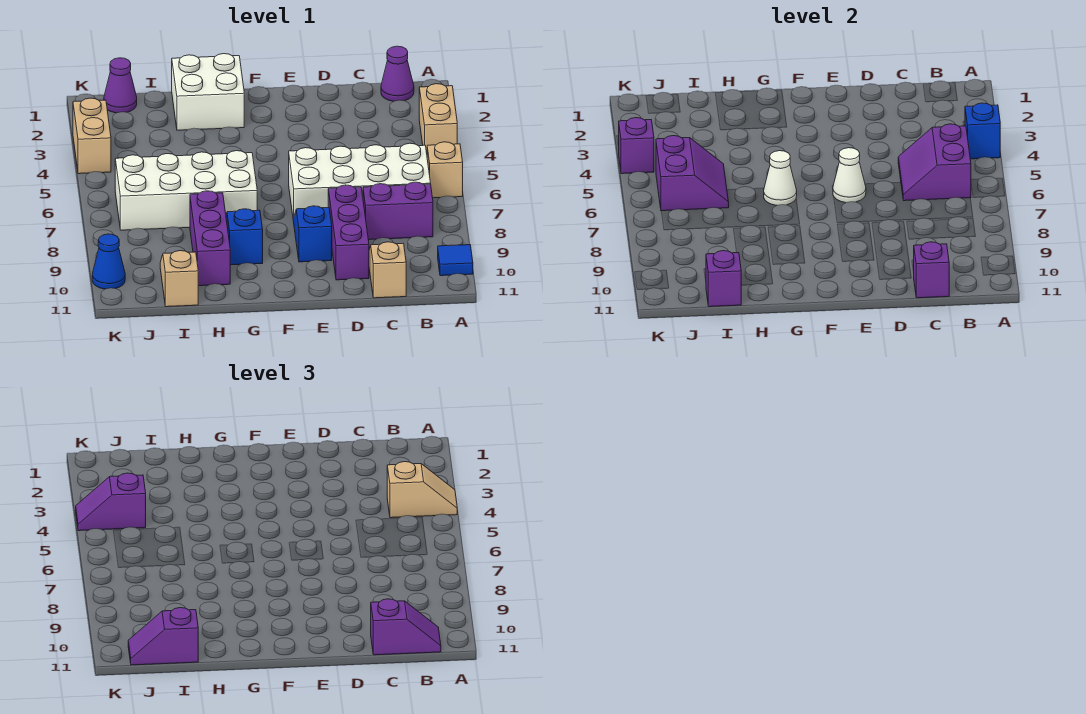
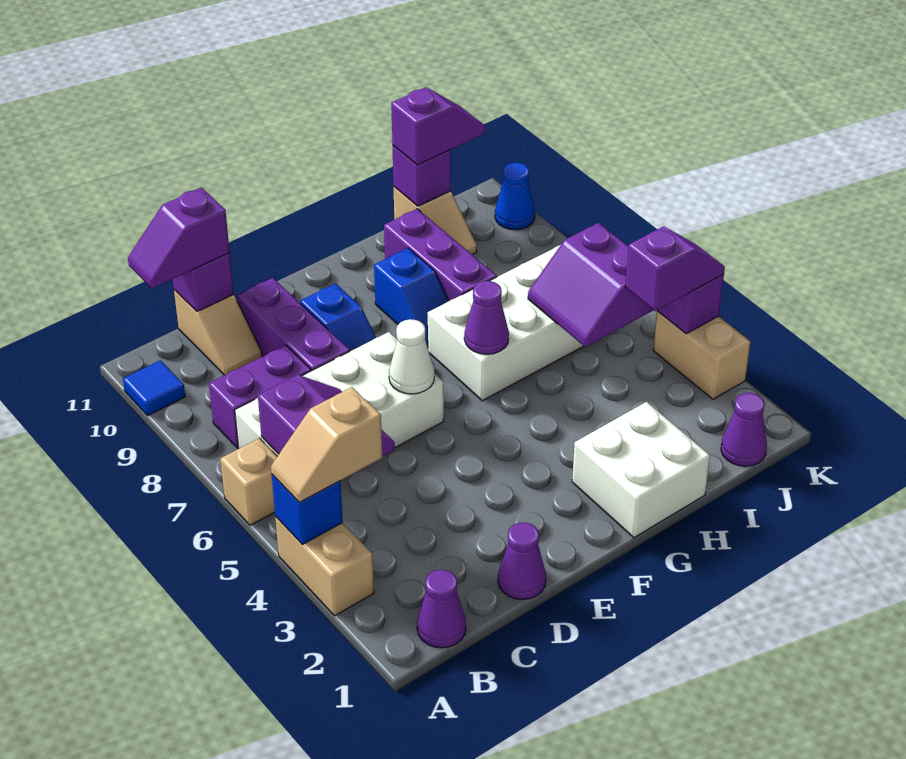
none -> purple cone D1 level 1
white cone G6 level 2 -> purple cone G6 level 2

